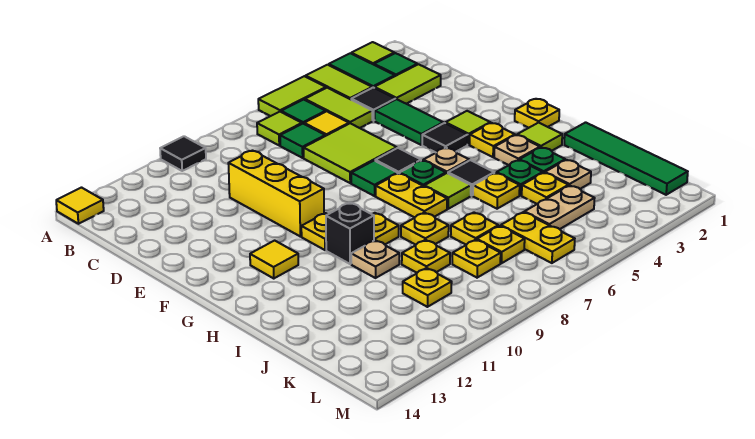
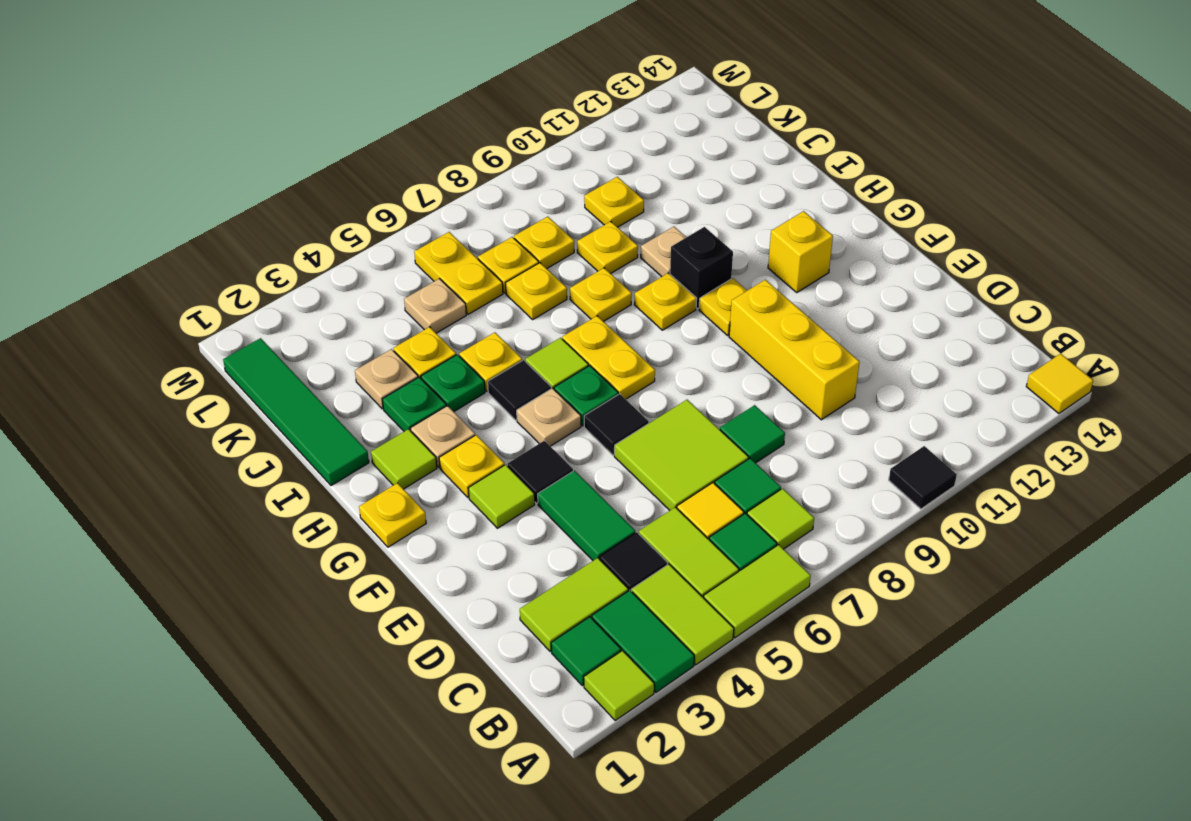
green tile F7 level 1 -> green tile D8 level 1
yellow tile G12 level 1 -> yellow brick G12 level 1
tan plate K4:K5 level 1 -> tan plate K5 level 1

